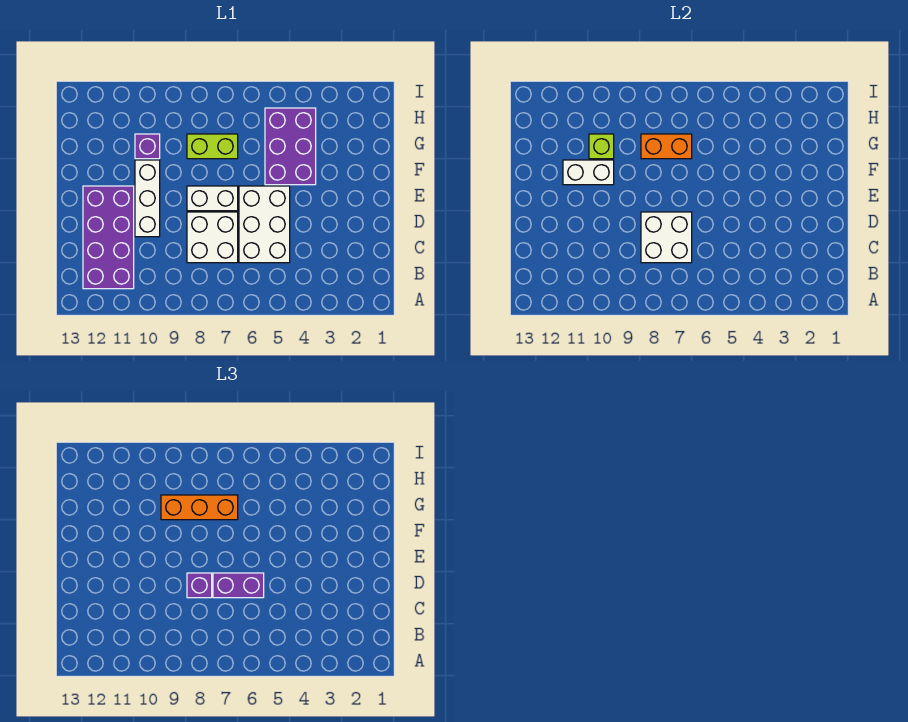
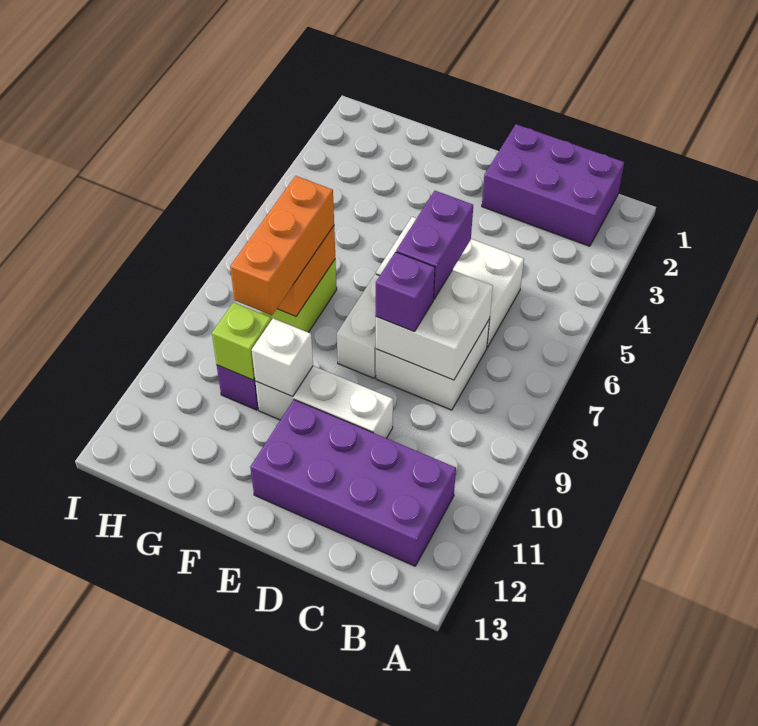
purple brick F4:H5 level 1 -> purple brick B1:D2 level 1
white brick F10:F11 level 2 -> white brick F10 level 2

